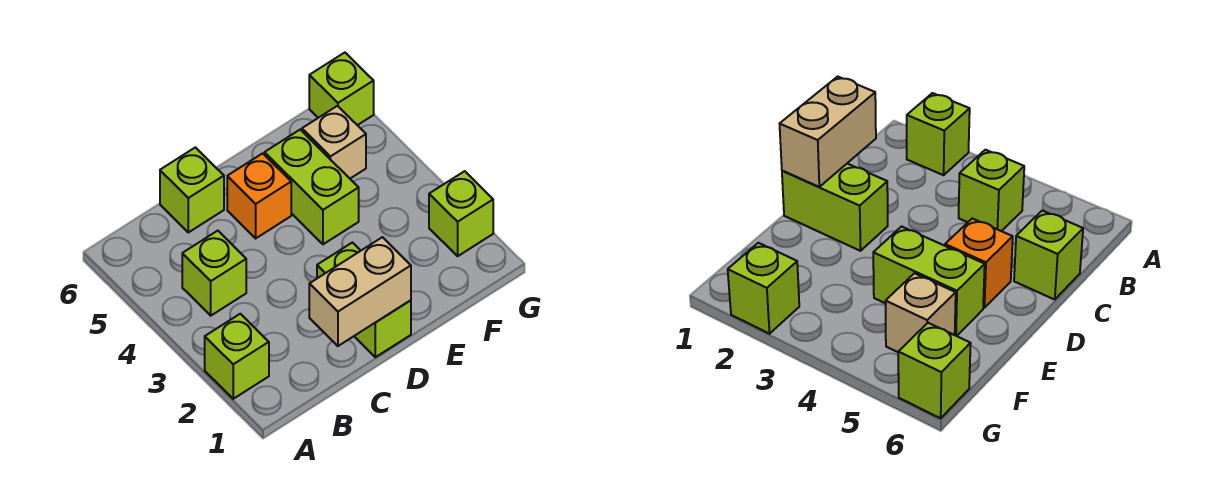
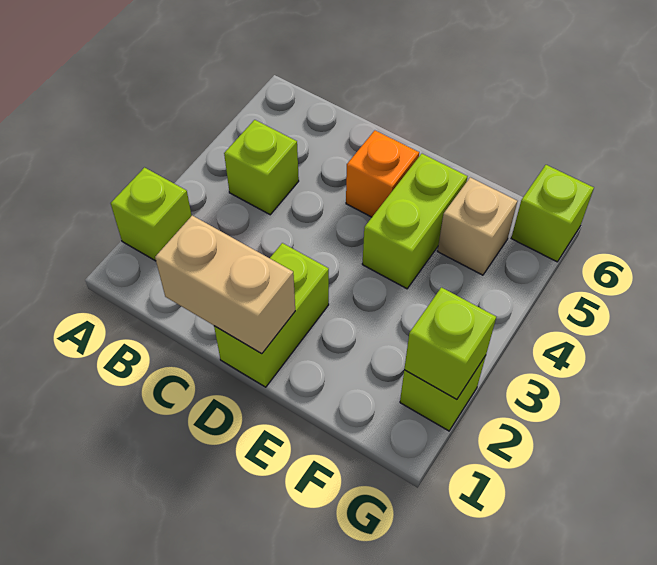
lime brick C6 level 1 -> lime brick G2 level 2

